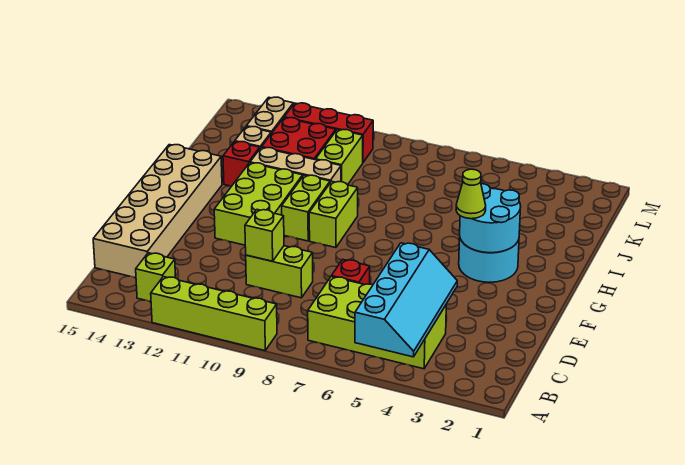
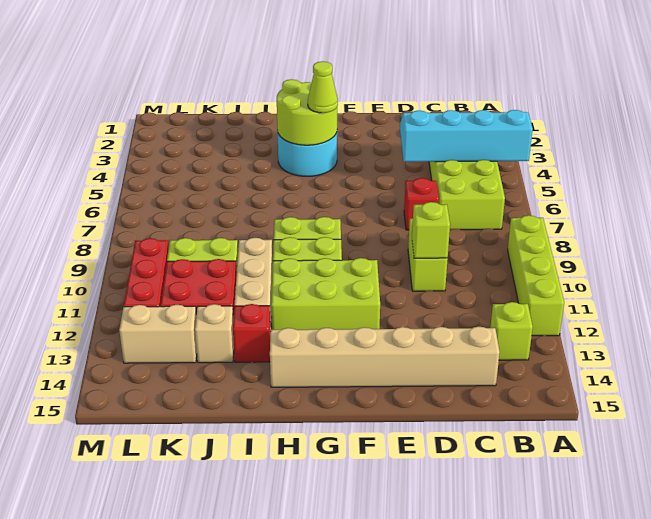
tan brick C14:H15 level 1 -> tan brick C14:H14 level 1
cyan round brick G3:H4 level 2 -> lime round brick G3:H4 level 2

